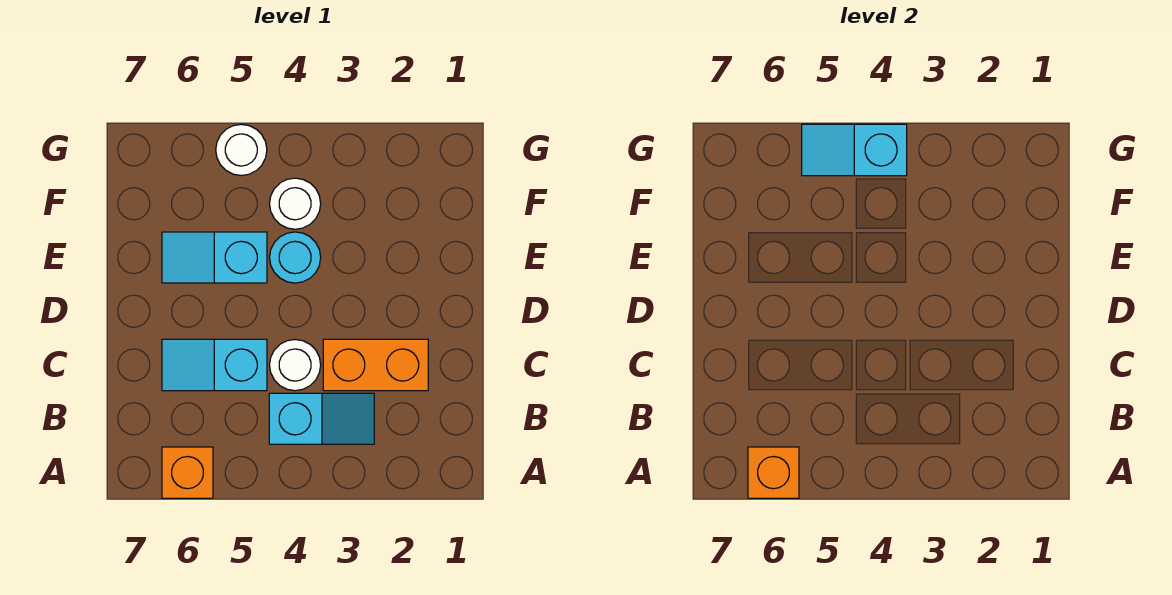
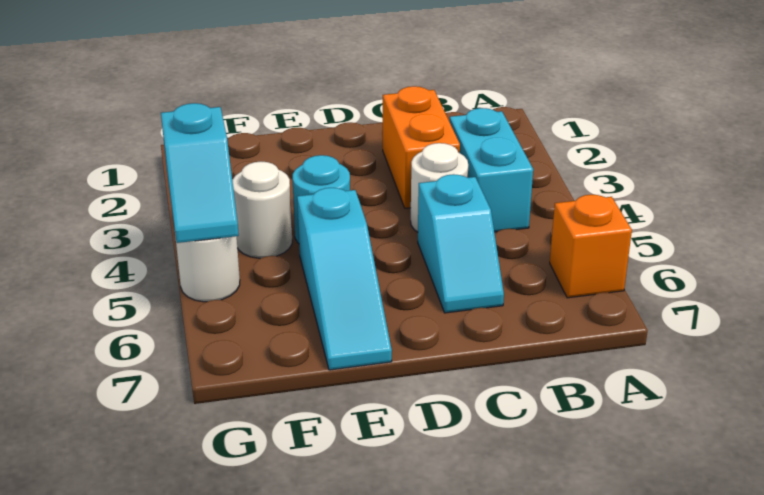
orange brick A6 level 2 -> none
cyan slope B3:B4 level 1 top 4 -> cyan brick B3:B4 level 1
cyan slope E5:E6 level 1 top 5 -> cyan slope E5:E7 level 1 top 5

